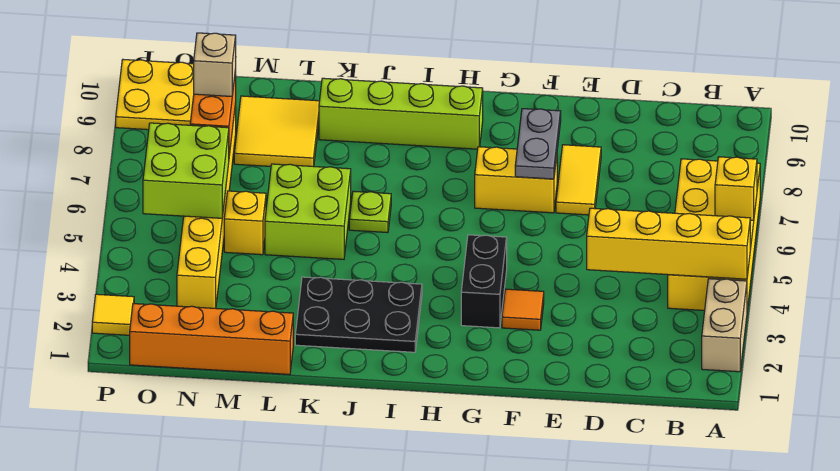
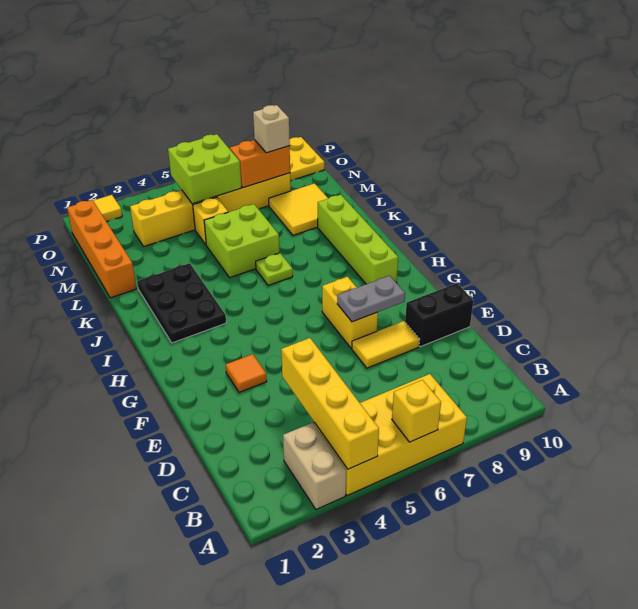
tan brick A2:A3 level 1 -> tan brick A3:B3 level 1
black brick G3:G4 level 1 -> black brick E9:E10 level 1

